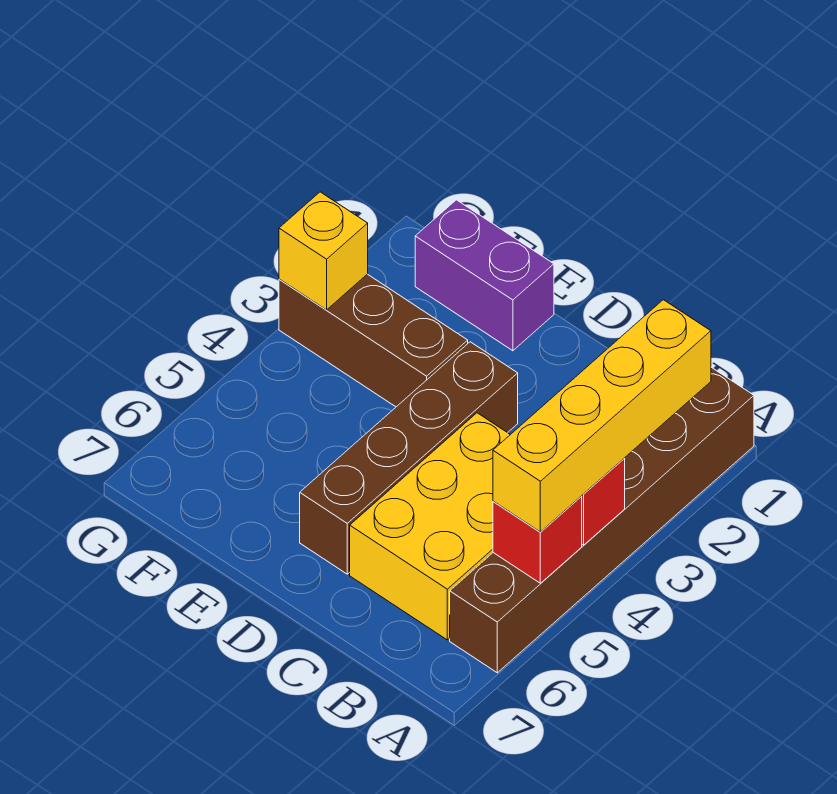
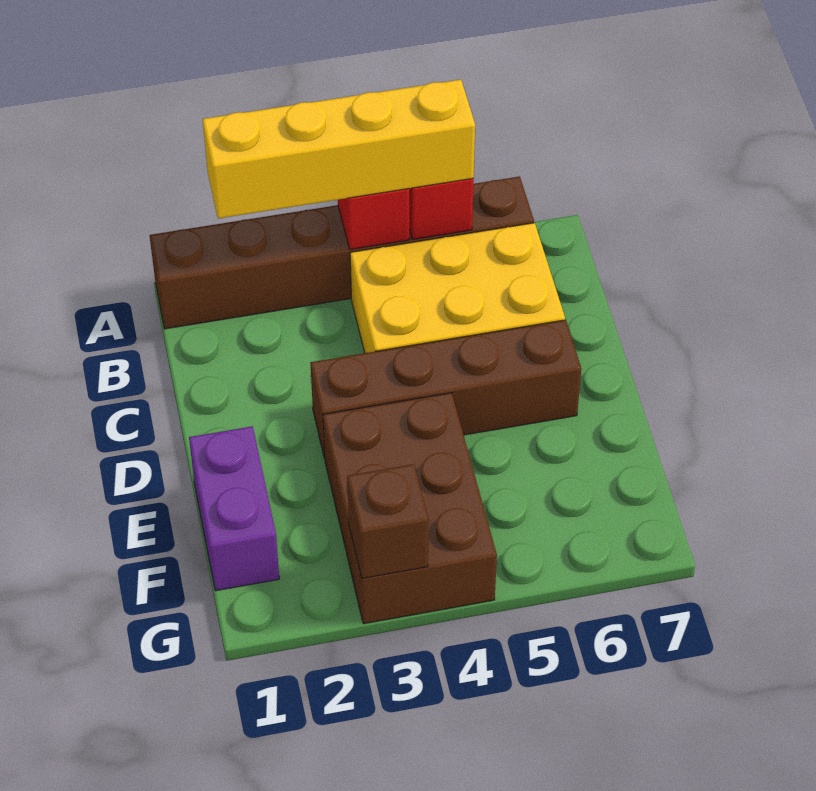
brown brick E3:G3 level 1 -> brown brick E3:G4 level 1
yellow brick G3 level 2 -> brown brick G3 level 2

